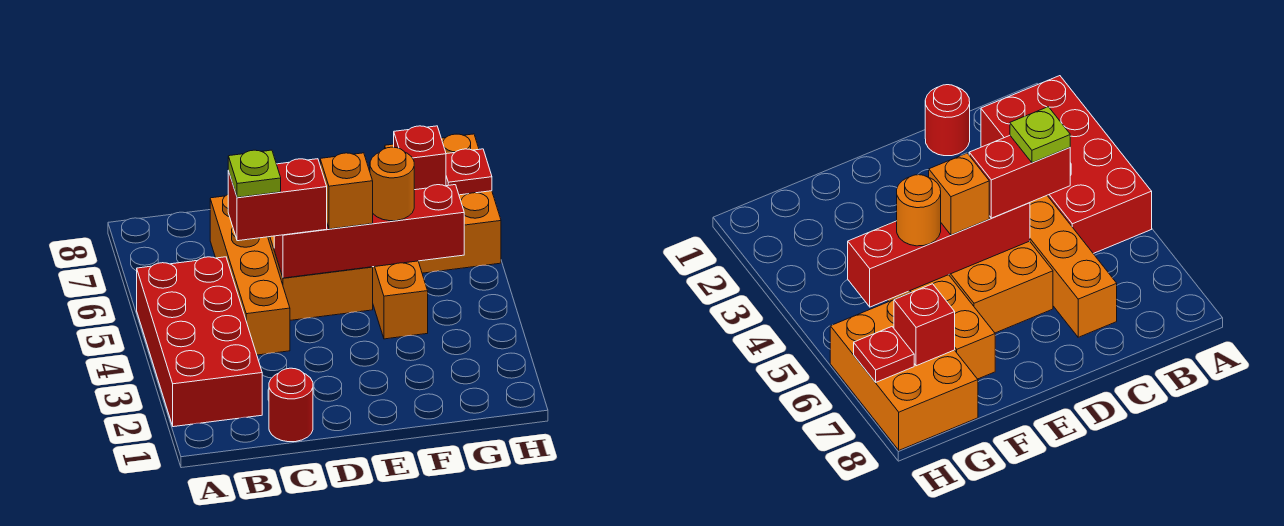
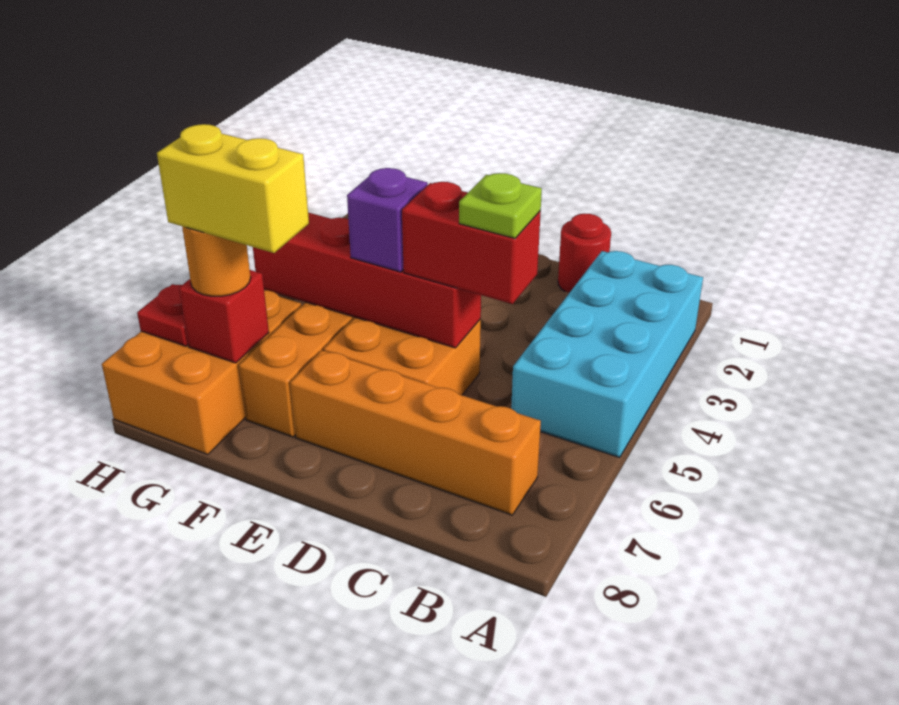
red brick A2:B5 level 1 -> cyan brick A2:B5 level 1
orange brick C4:C7 level 1 -> orange brick B7:E7 level 1
orange brick E5 level 3 -> purple brick E5 level 3
orange round brick F5 level 3 -> orange round brick G7 level 3
none -> yellow brick F7:G7 level 4

